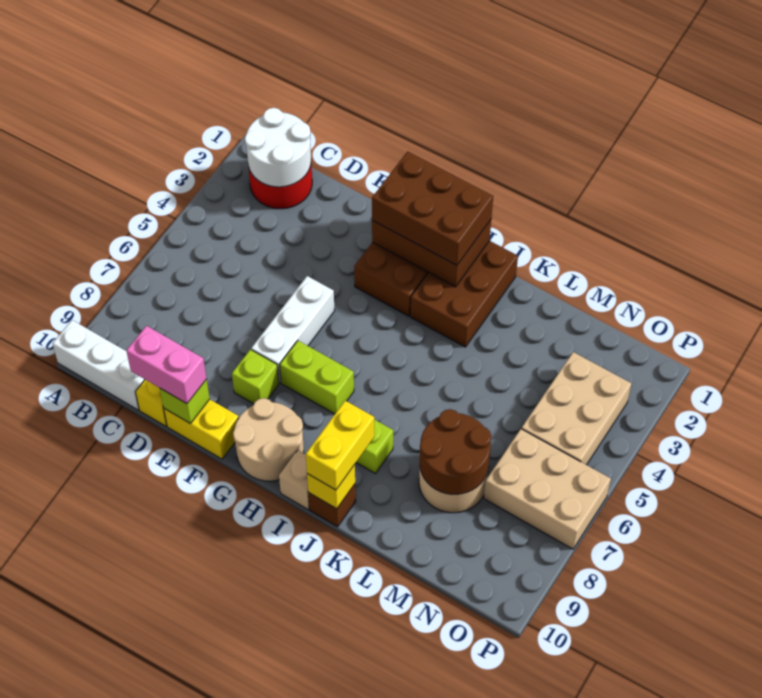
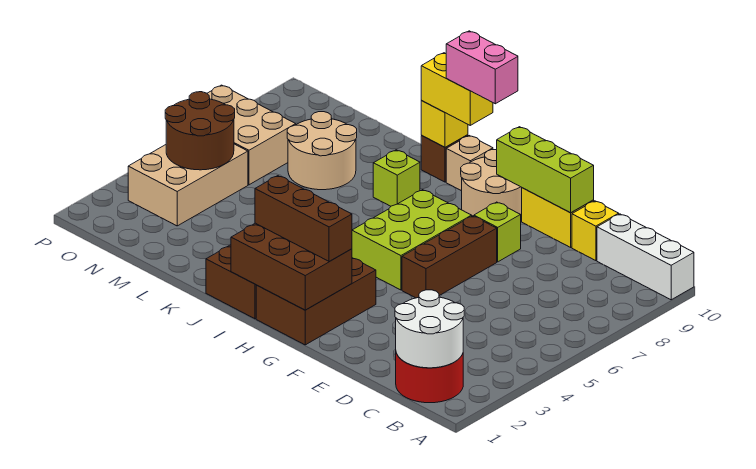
pink brick D10:E10 level 3 -> pink brick H10:I10 level 4
lime brick E10 level 2 -> lime brick E10:G10 level 2
white brick F5:F7 level 1 -> brown brick F5:F7 level 1
brown brick G1:I2 level 3 -> brown brick G2:I2 level 3
lime brick G7:H7 level 1 -> lime brick G5:H7 level 1
yellow brick J9:J10 level 3 -> yellow brick I10:J10 level 3
brown round brick L7:M8 level 2 -> brown round brick N4:O5 level 2

